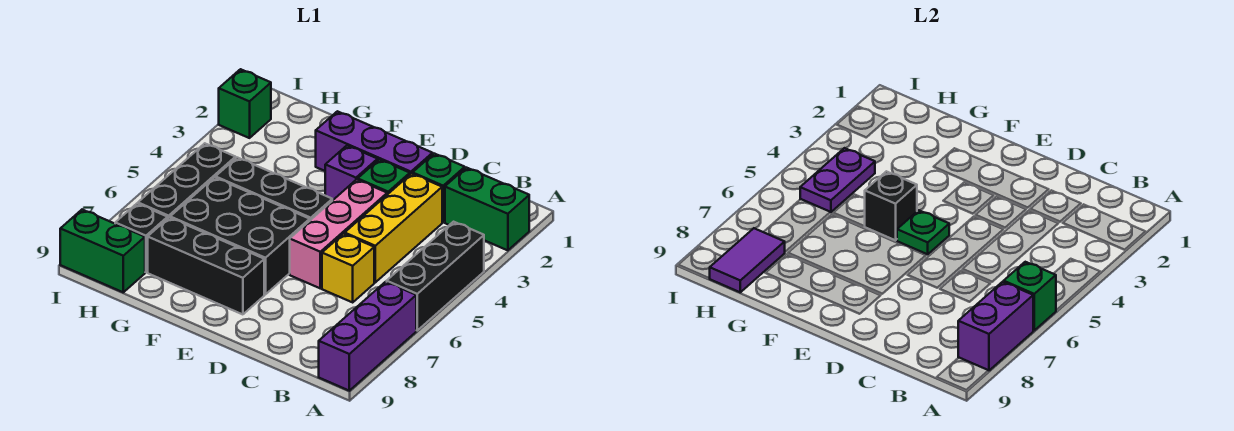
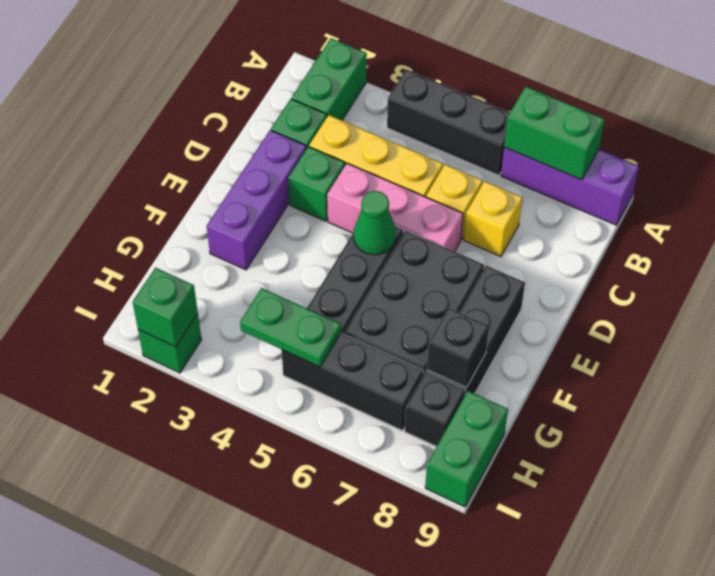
green brick A6 level 2 -> green brick I2 level 2
purple brick A7:A8 level 2 -> green brick A7:A8 level 2
none -> yellow brick C7 level 1
purple brick E3 level 1 -> none
green plate E5 level 2 -> green cone E5 level 2
black brick F5 level 2 -> black brick G8 level 2
purple plate H4:H5 level 2 -> green plate H4:H5 level 2
purple tile H8:H9 level 2 -> none

